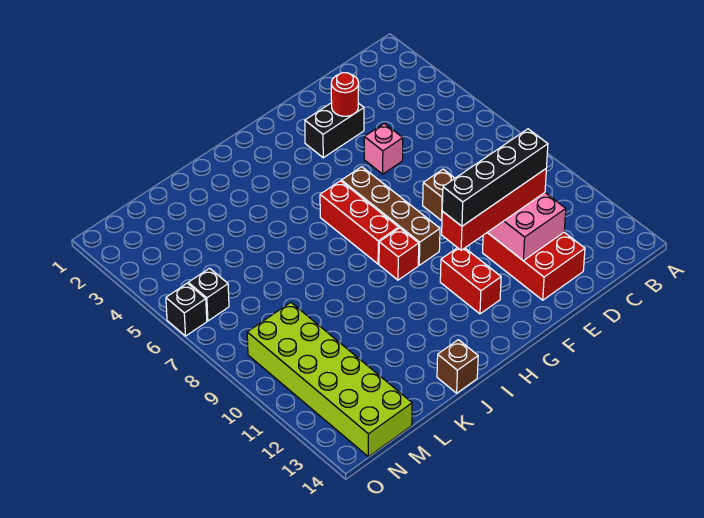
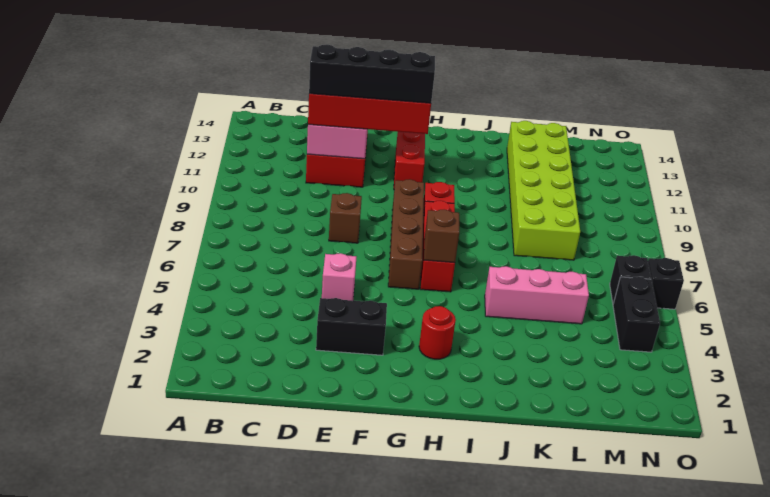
red round brick E3 level 2 -> red round brick H3 level 1
none -> pink brick J5:L5 level 1
brown brick J14 level 1 -> brown brick H6 level 2
lime brick M9:N14 level 1 -> lime brick K8:L13 level 1
none -> black brick N4:N5 level 1

